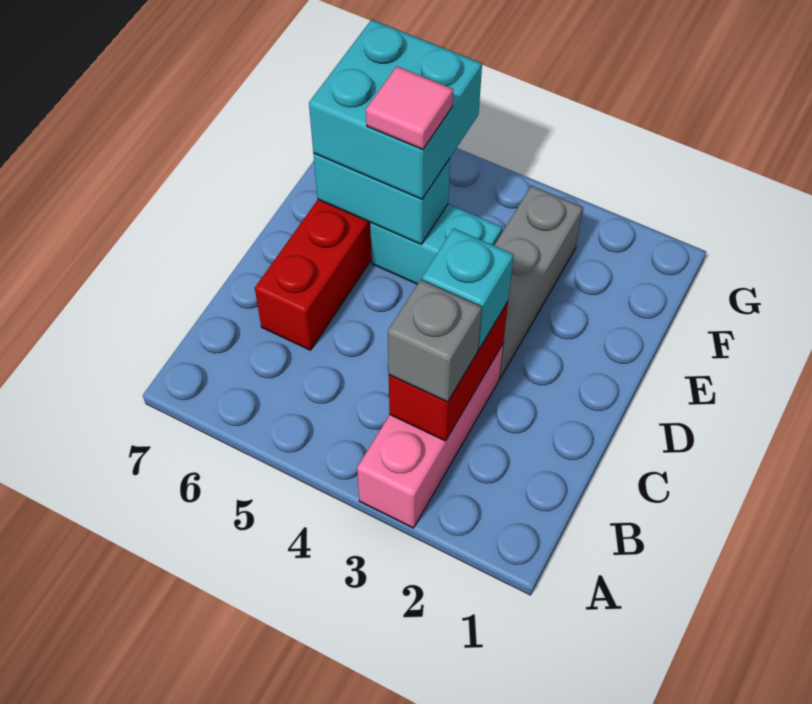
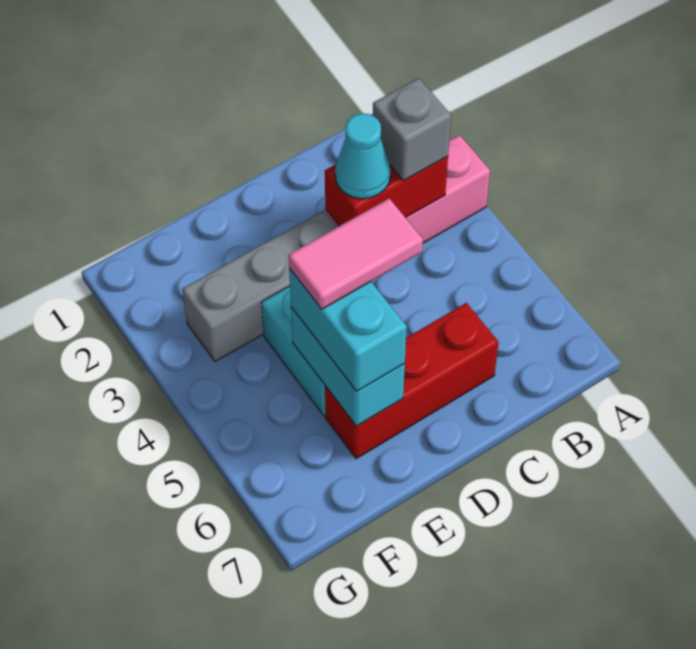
cyan brick C3 level 3 -> cyan cone C3 level 3
cyan brick E5:F6 level 3 -> cyan brick E5:E6 level 3
pink tile E5 level 4 -> pink tile D5:E5 level 4

